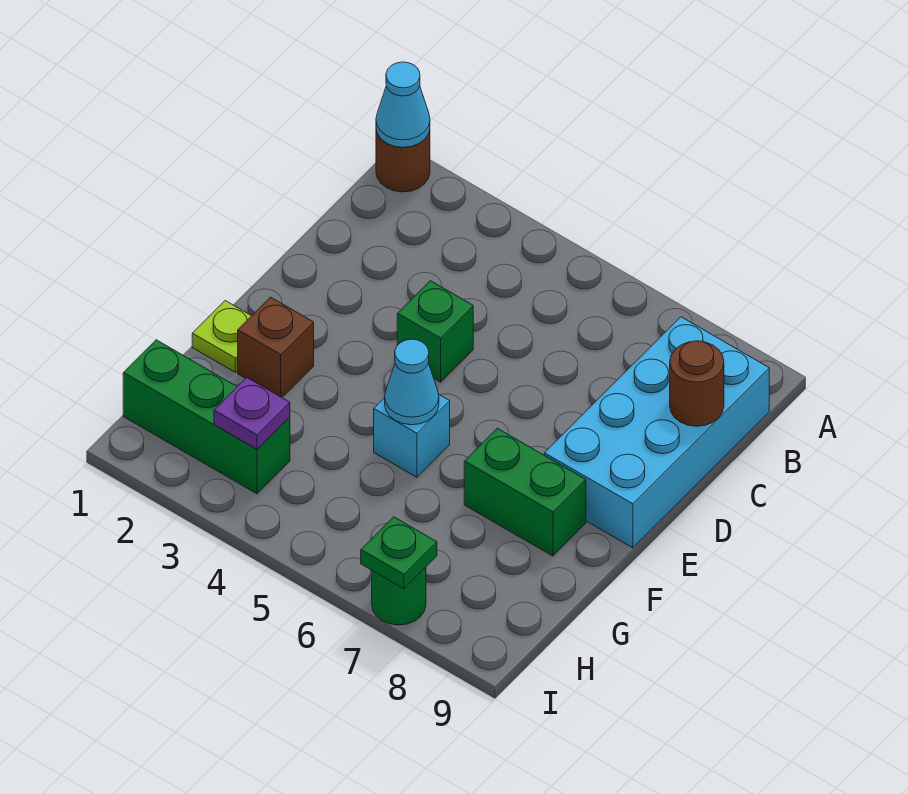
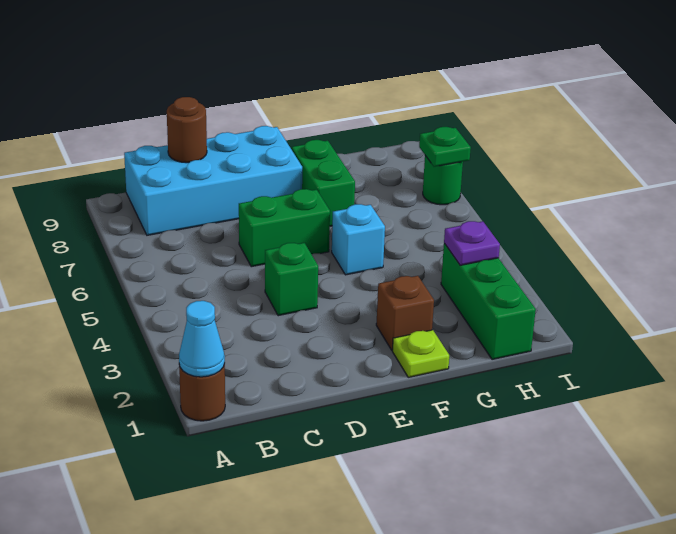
none -> green brick D6:E6 level 1
cyan cone F5 level 2 -> none

